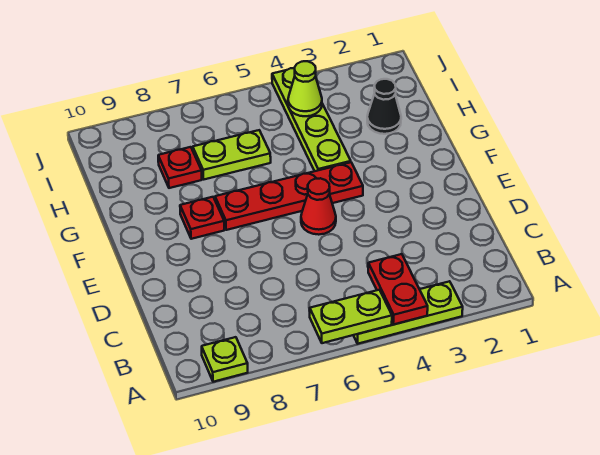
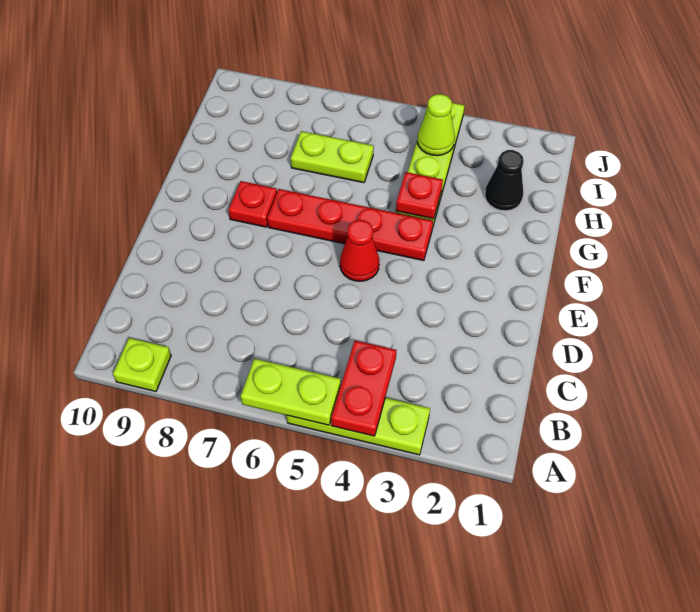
red plate H8 level 1 -> red plate G4 level 2

